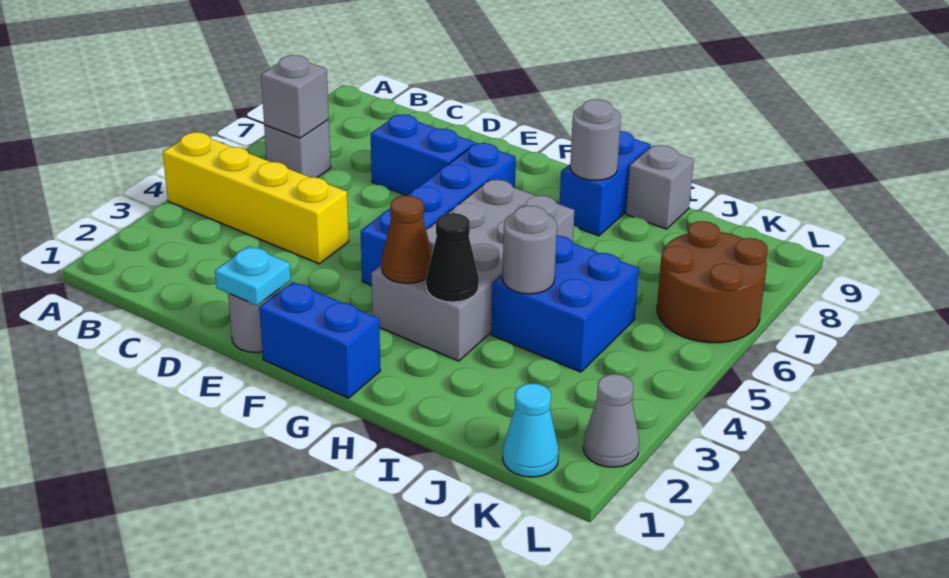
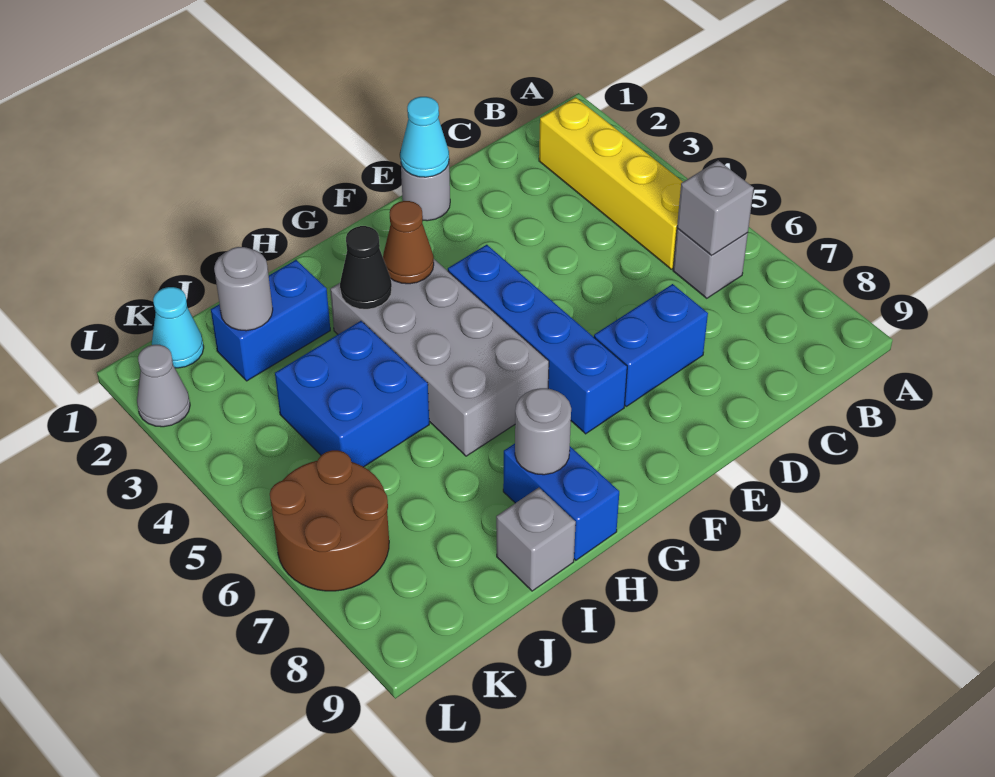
yellow brick A4:D4 level 1 -> yellow brick B2:B5 level 1
cyan plate E1 level 2 -> cyan cone E1 level 2
blue brick F1:G1 level 1 -> blue brick I2:J2 level 1
grey round brick I4 level 2 -> grey round brick J2 level 2

